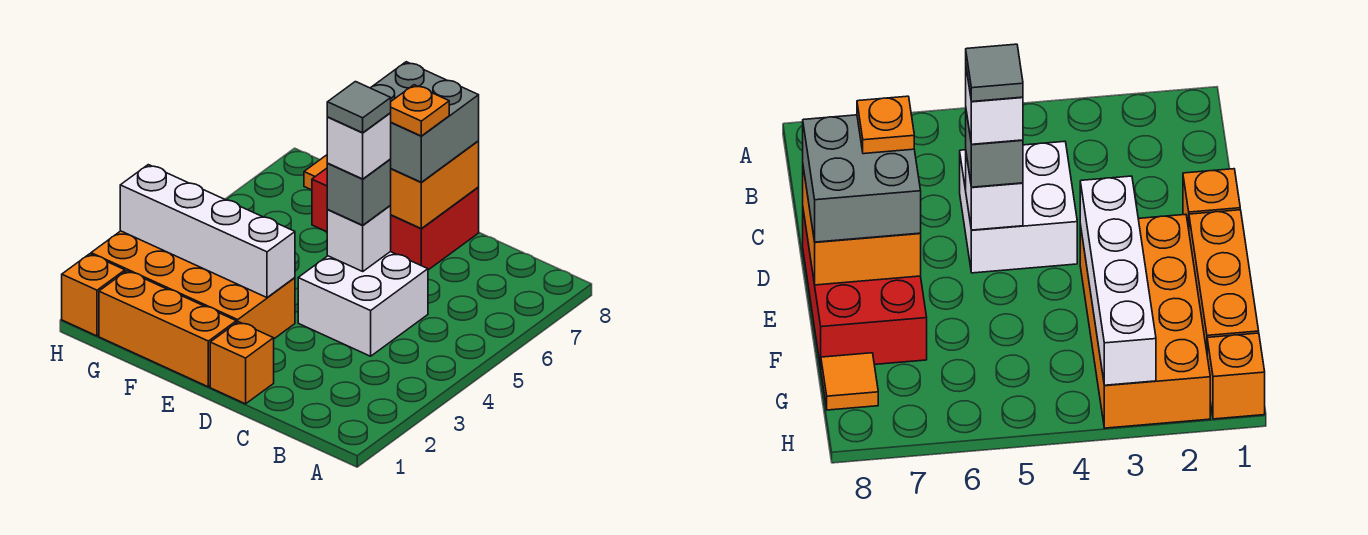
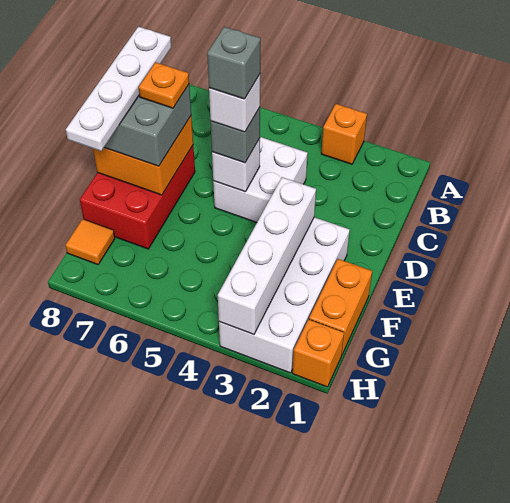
none -> white plate C8:F8 level 4
orange brick D1 level 1 -> orange brick A3 level 1
grey tile D5 level 5 -> grey brick D5 level 5
orange brick E1:G1 level 1 -> orange brick F1:G1 level 1
orange brick E2:H3 level 1 -> white brick E2:H3 level 1

